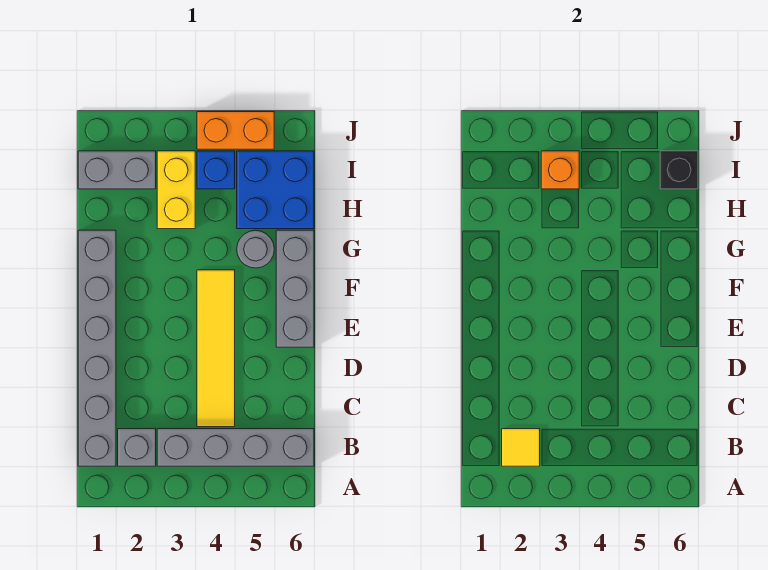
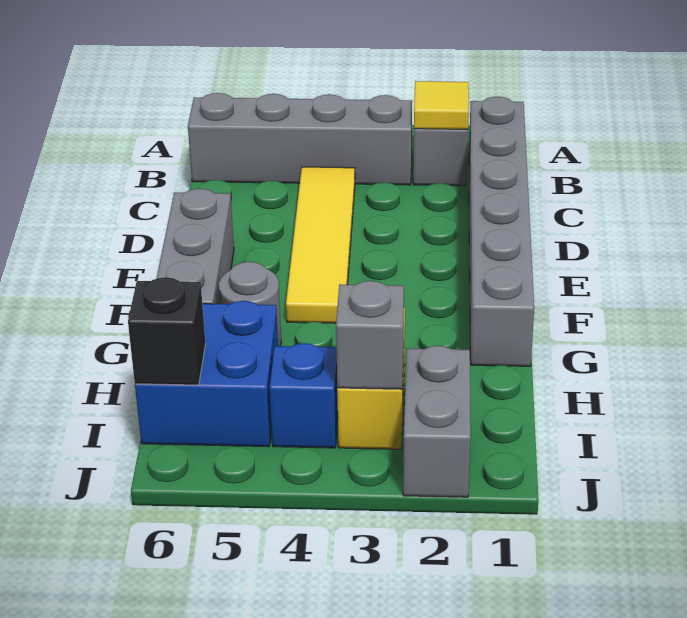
grey brick I1:I2 level 1 -> grey brick I2:J2 level 1
orange brick I3 level 2 -> grey brick I3 level 2
orange brick J4:J5 level 1 -> none

